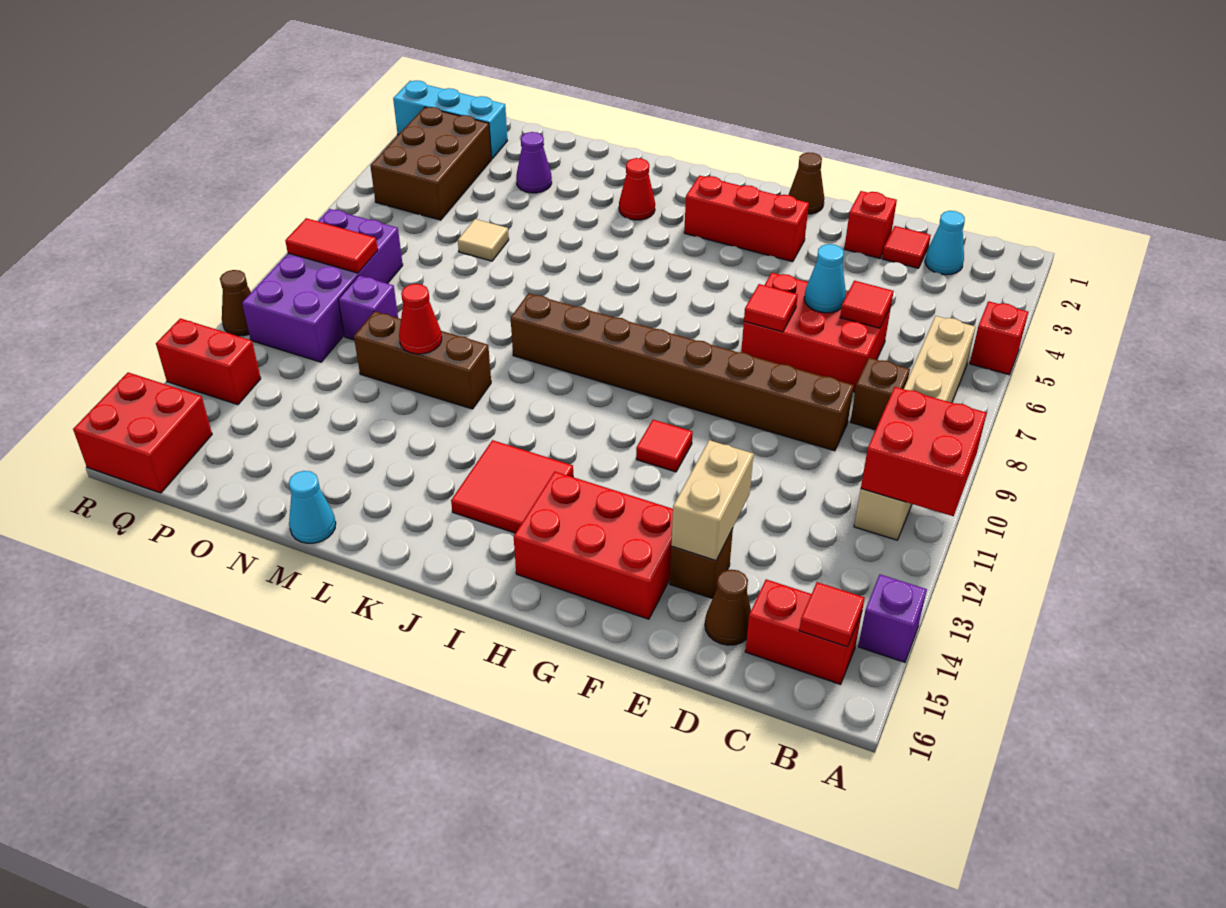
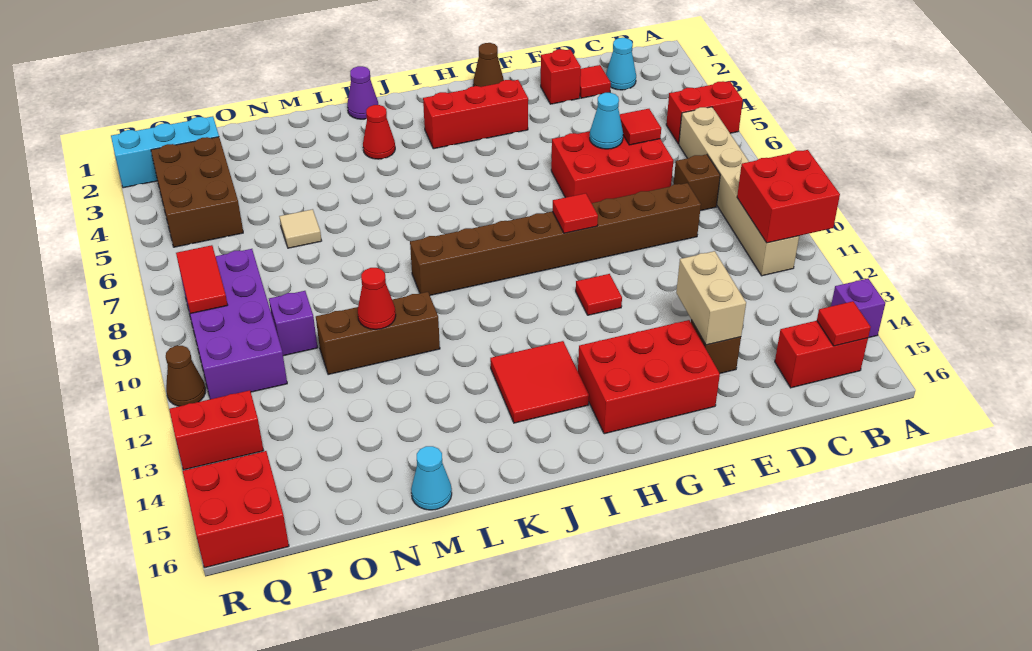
red brick A5 level 1 -> red brick A5:B5 level 1
brown cone D15 level 1 -> none
red tile F7 level 2 -> red tile G9 level 2
purple cone N3 level 1 -> purple cone K1 level 1
red tile P9:Q9 level 2 -> red tile Q8:Q9 level 2

